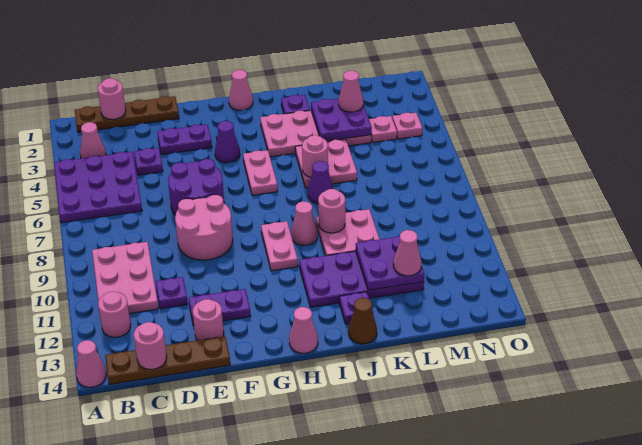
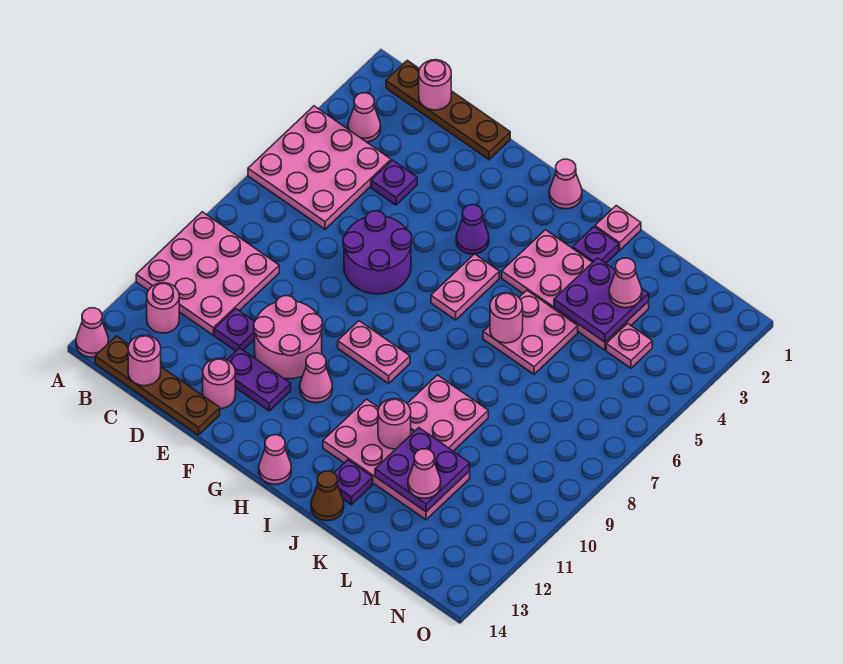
purple plate A4:C6 level 1 -> pink plate A4:C6 level 1
pink plate B9:C11 level 1 -> pink plate A9:C11 level 1
purple plate E3:F3 level 1 -> none
pink round brick E8:F9 level 1 -> pink round brick E10:F11 level 1
pink plate H9:H10 level 1 -> pink plate G9:H9 level 1
pink cone I9 level 1 -> pink cone G11 level 1
purple plate I11:L12 level 1 -> pink plate I11:L12 level 1
purple cone J7 level 1 -> none
pink round brick J9 level 2 -> pink round brick J11 level 2
pink plate N4 level 1 -> pink plate J1 level 1

